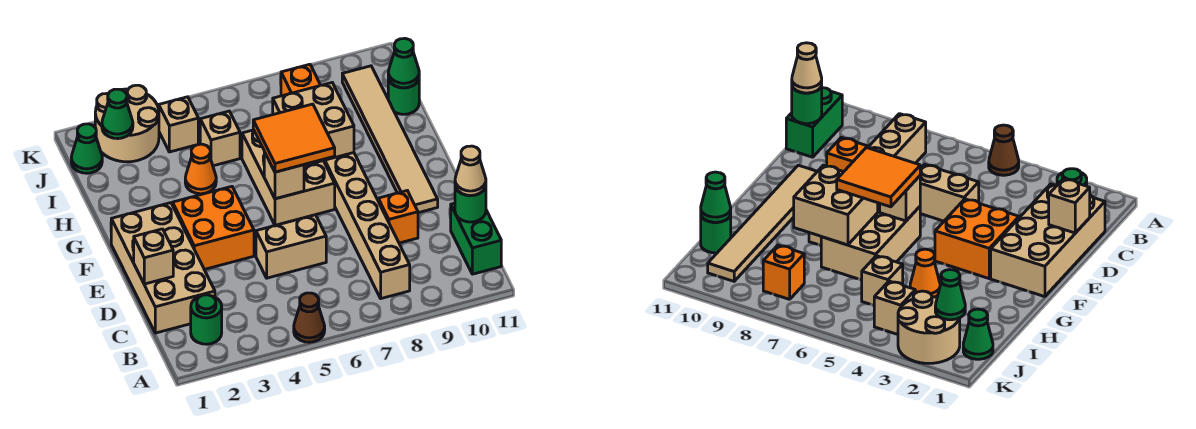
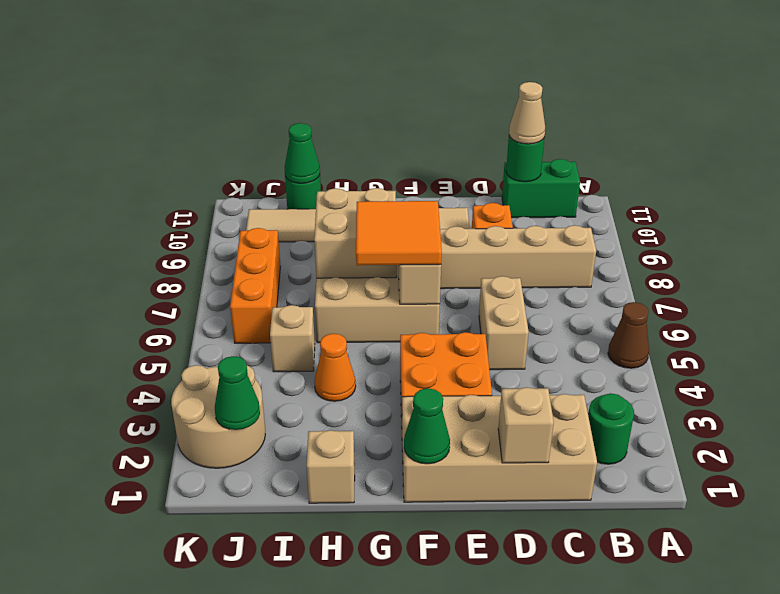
green cone J1 level 1 -> green cone F1 level 2
tan brick J4 level 1 -> tan brick H1 level 1
orange brick J8 level 1 -> orange brick J6:J8 level 1

